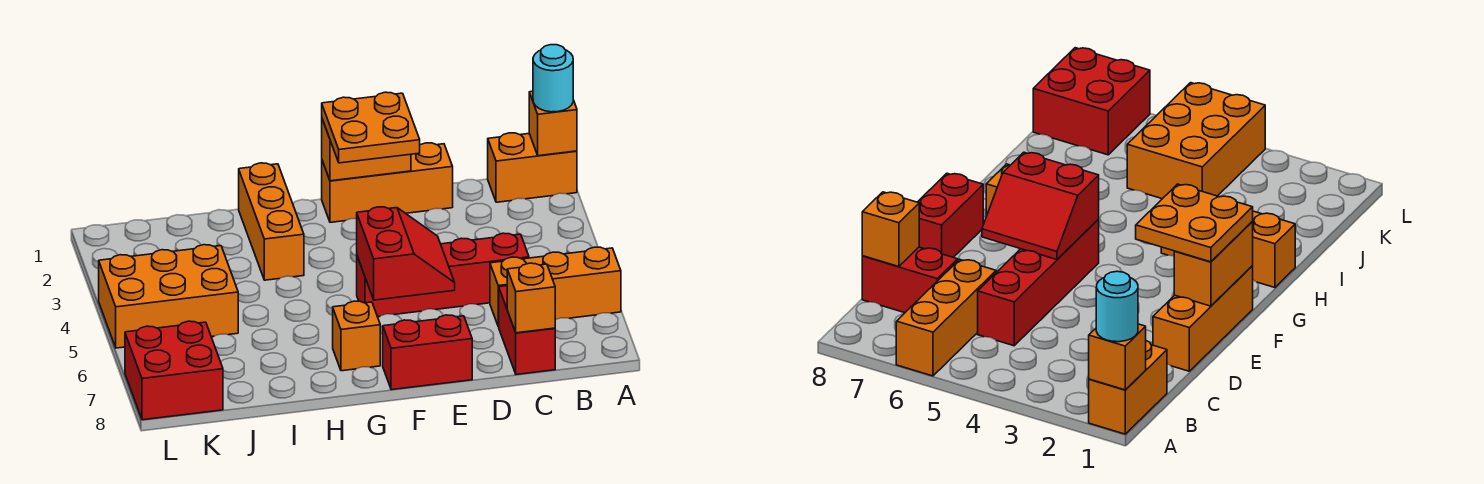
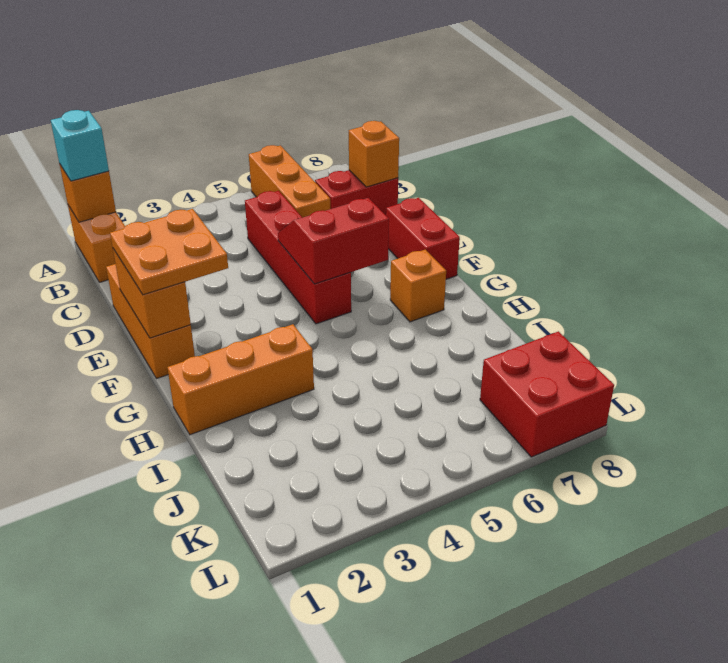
cyan round brick A1 level 3 -> cyan brick A1 level 3
orange brick J4:L5 level 1 -> none

